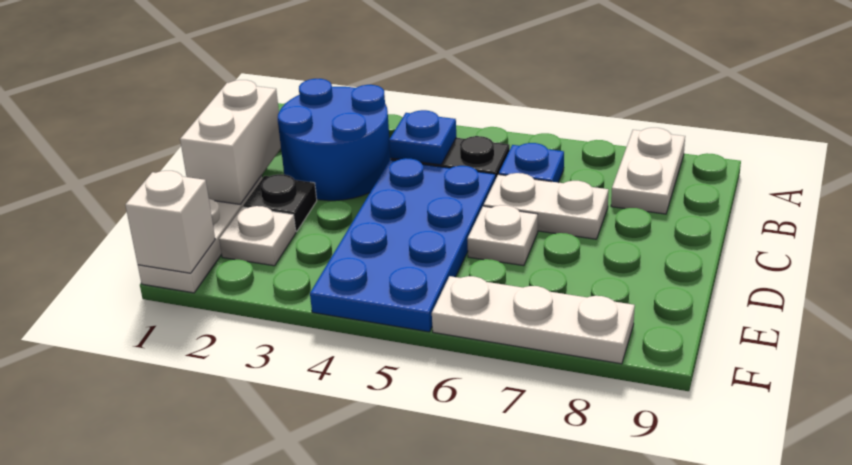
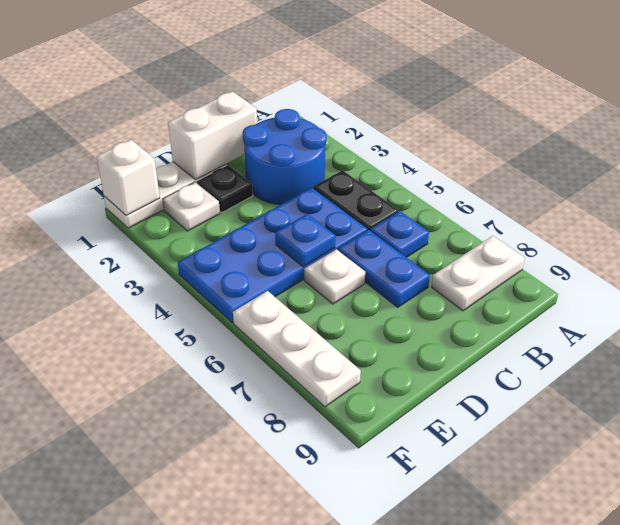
blue plate B4 level 2 -> blue plate D5 level 2
white plate C6:C7 level 1 -> blue plate C6:C7 level 1

